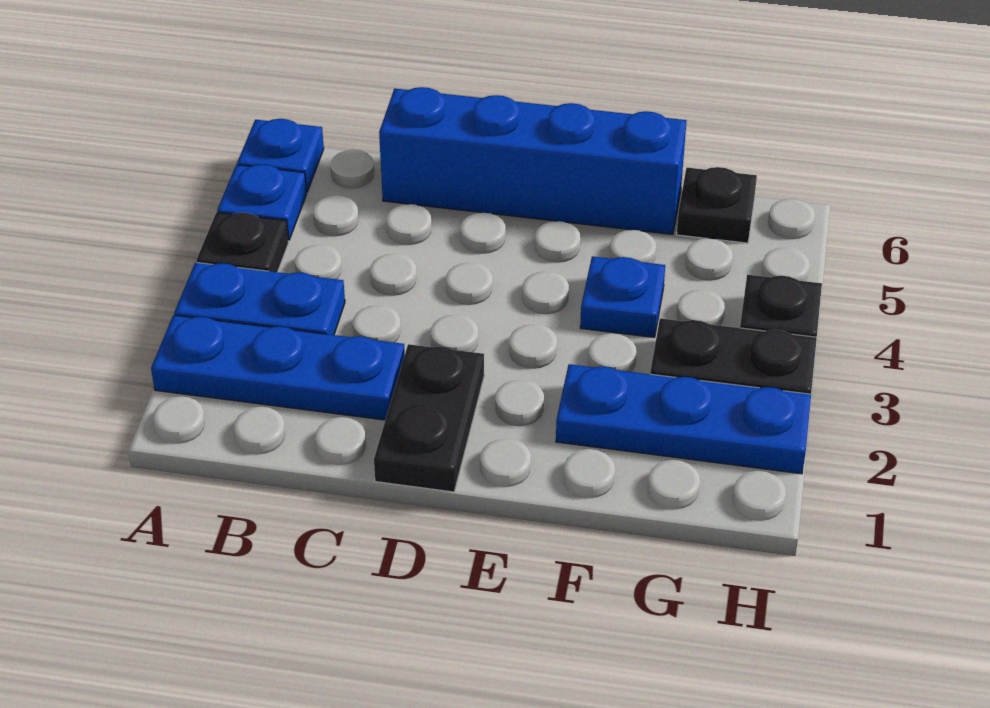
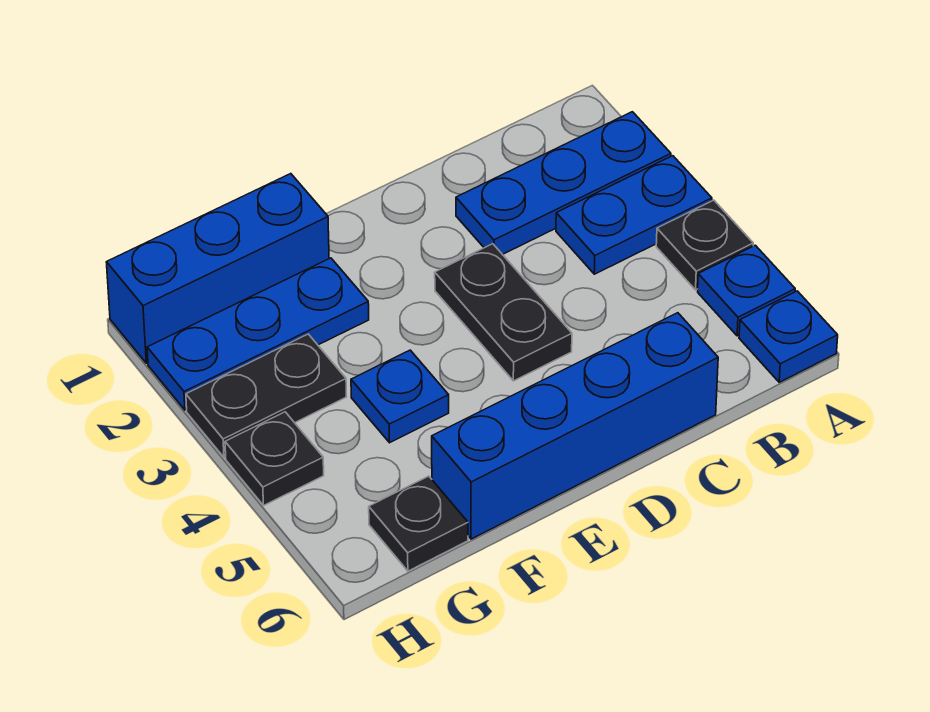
black plate D1:D2 level 1 -> black plate D3:D4 level 1
none -> blue brick F1:H1 level 1

